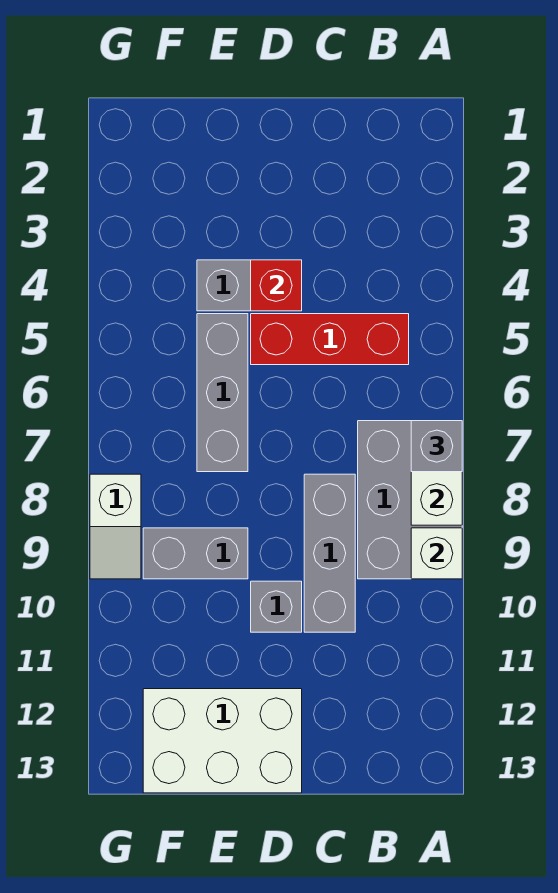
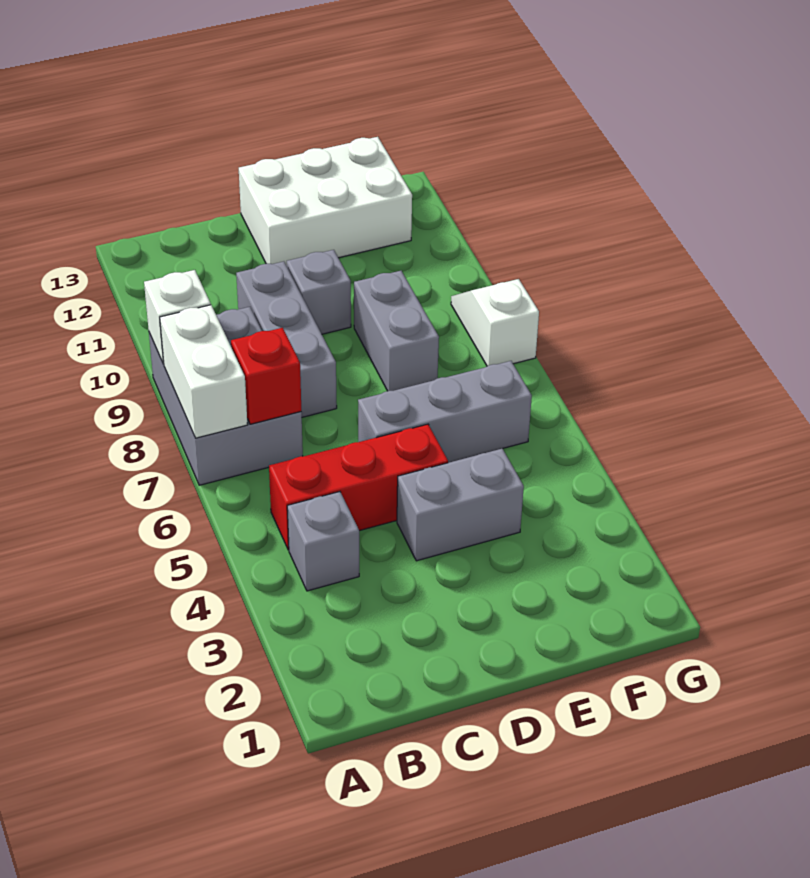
grey brick A7 level 3 -> grey brick B4 level 1
red brick D4 level 2 -> red brick B7 level 2
grey brick E5:E7 level 1 -> grey brick D6:F6 level 1
grey brick E9:F9 level 1 -> grey brick E8:E9 level 1

